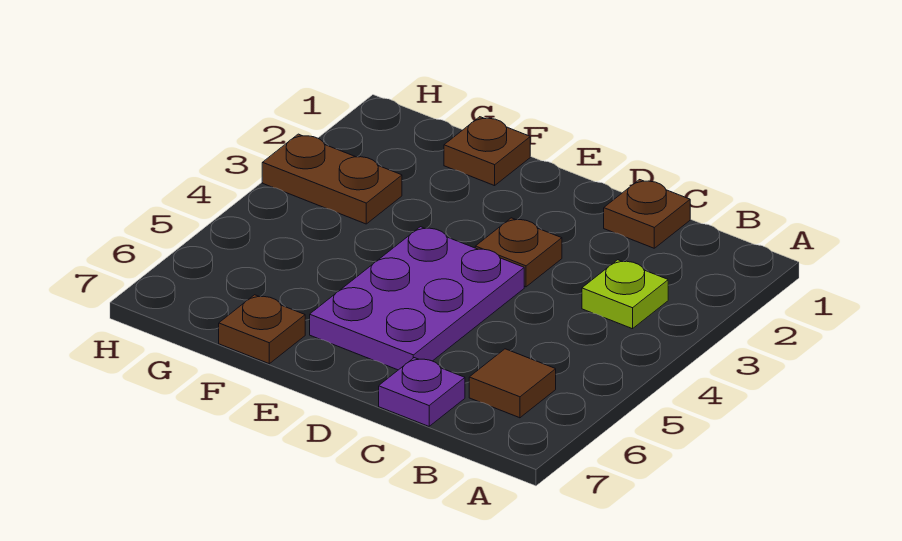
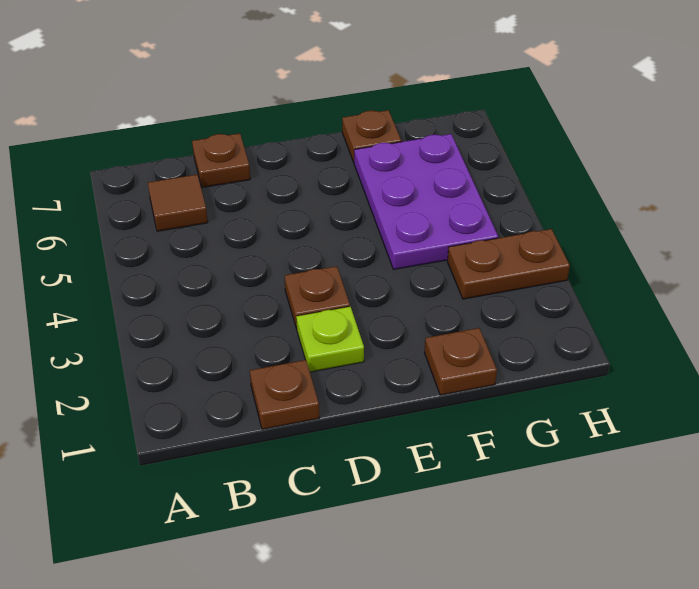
lime plate B3 level 1 -> lime plate D2 level 1
purple plate C7 level 1 -> brown plate C7 level 1
purple plate D4:E6 level 1 -> purple plate F4:G6 level 1

